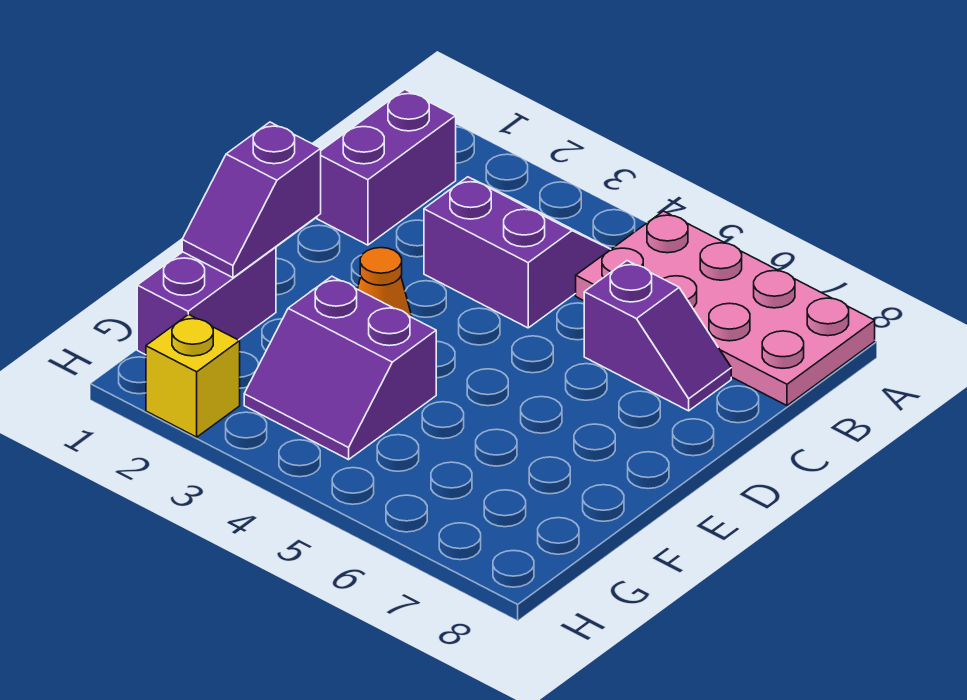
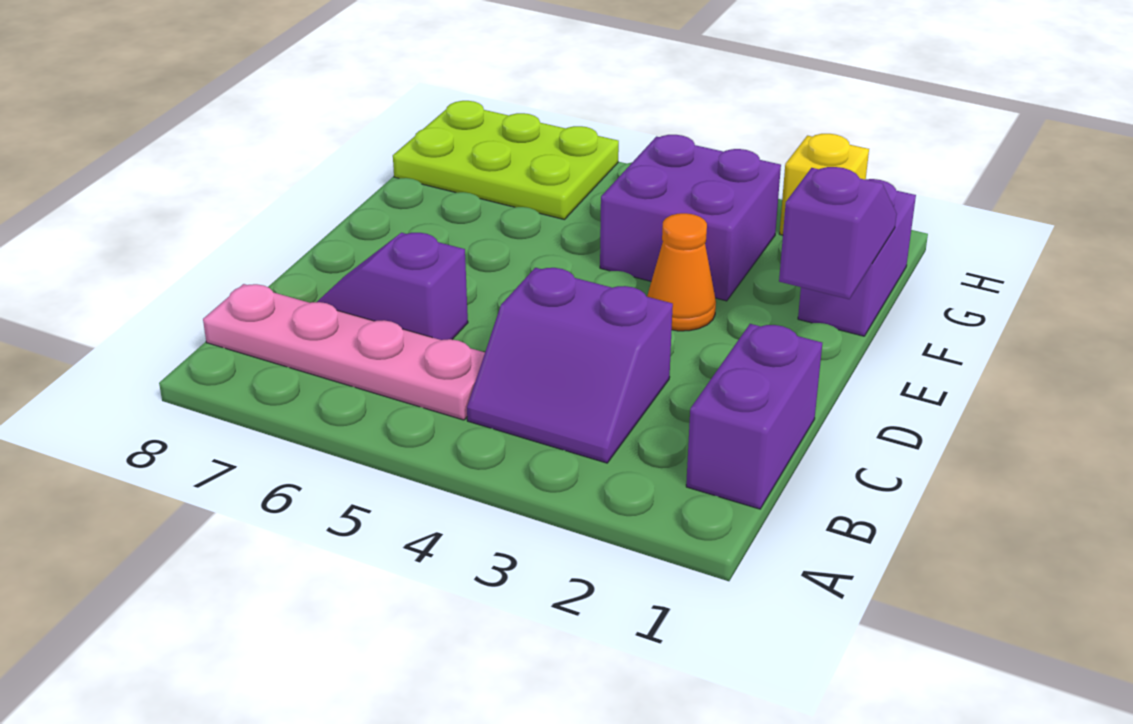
pink plate A5:B8 level 1 -> pink plate B5:B8 level 1
purple slope F3:G4 level 1 top F -> purple brick F3:G4 level 1
none -> lime plate G6:H8 level 1

